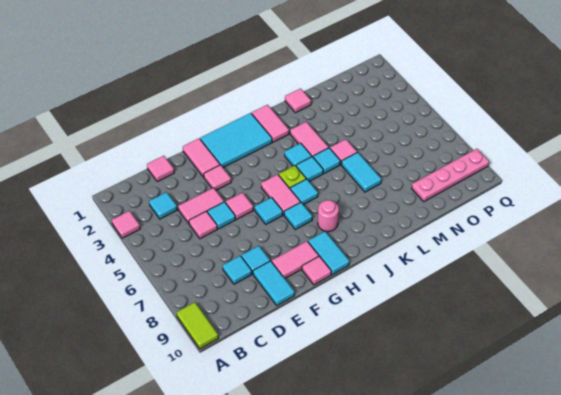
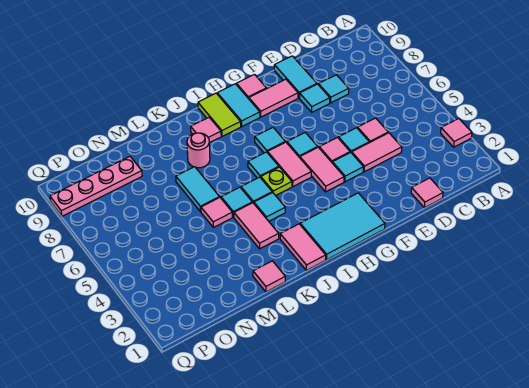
lime tile A9:A10 level 1 -> lime tile I9:I10 level 1
cyan tile C3 level 1 -> cyan tile F4 level 1
pink tile F1:F2 level 1 -> pink tile G4:G5 level 1
pink tile F3 level 1 -> pink tile J9 level 1
pink round brick I8 level 1 -> pink round brick K8 level 1

